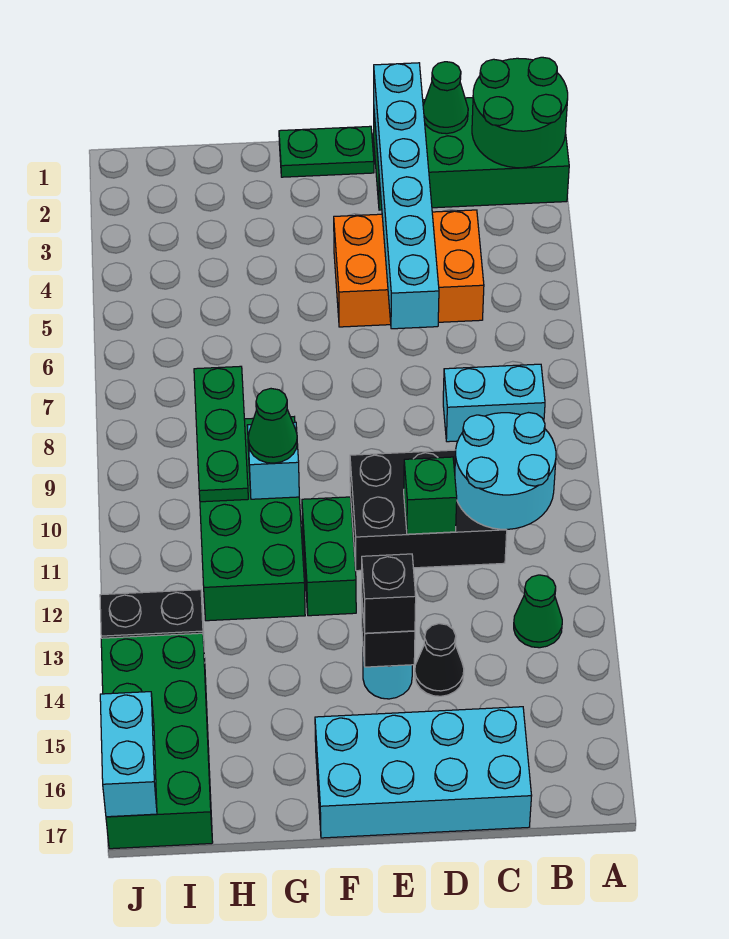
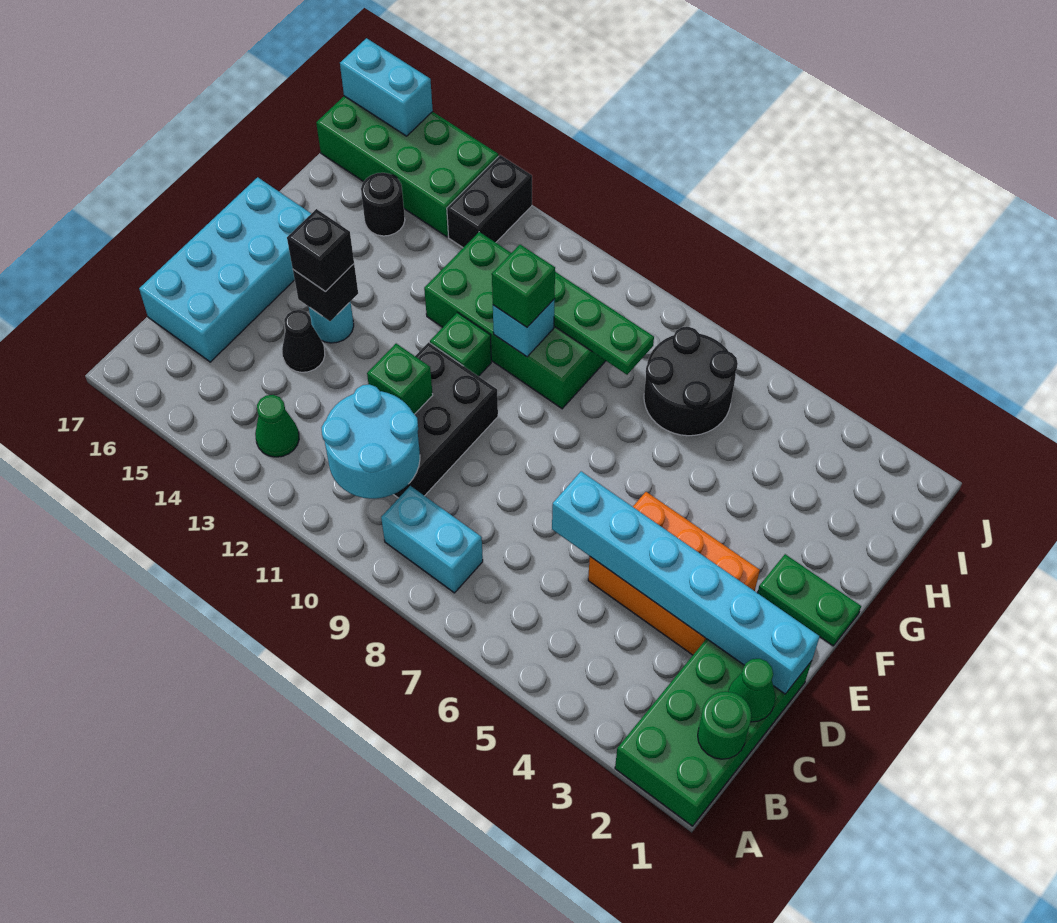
green round brick A1:B2 level 2 -> green round brick B1 level 2
cyan brick B8:C8 level 1 -> cyan brick B8:B9 level 1
orange brick C4:E5 level 1 -> orange brick D3:E5 level 1
green plate E1:F1 level 1 -> green plate F1:F2 level 1
green brick F11:F12 level 1 -> green brick F11 level 1
green cone G10 level 3 -> green brick G10 level 3
none -> black round brick H6:I7 level 1
none -> black round brick H15 level 1

